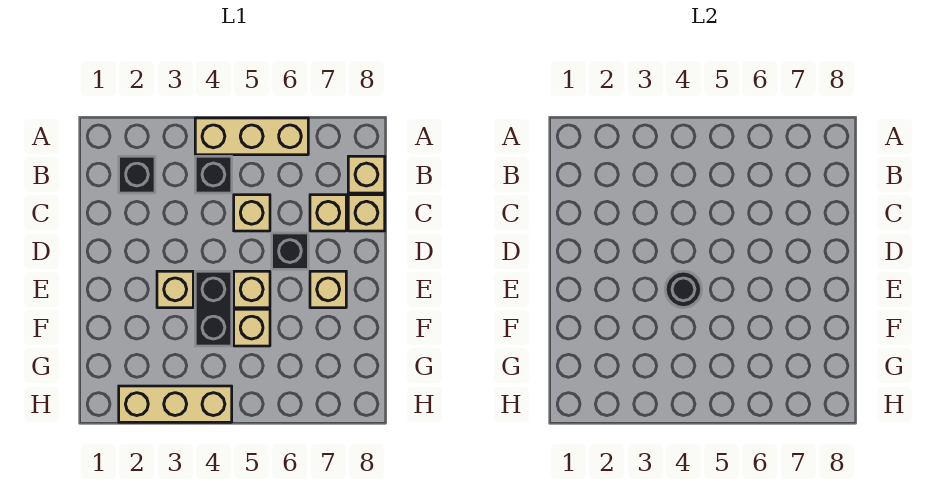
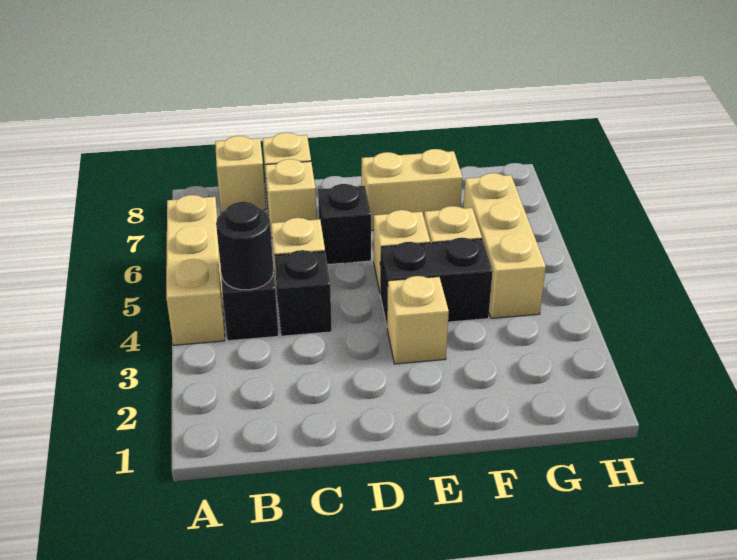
black brick B2 level 1 -> black brick C4 level 1
black round brick E4 level 2 -> black round brick B4 level 2
tan brick E7 level 1 -> tan brick E7:F7 level 1
tan brick H2:H4 level 1 -> tan brick G4:G6 level 1

